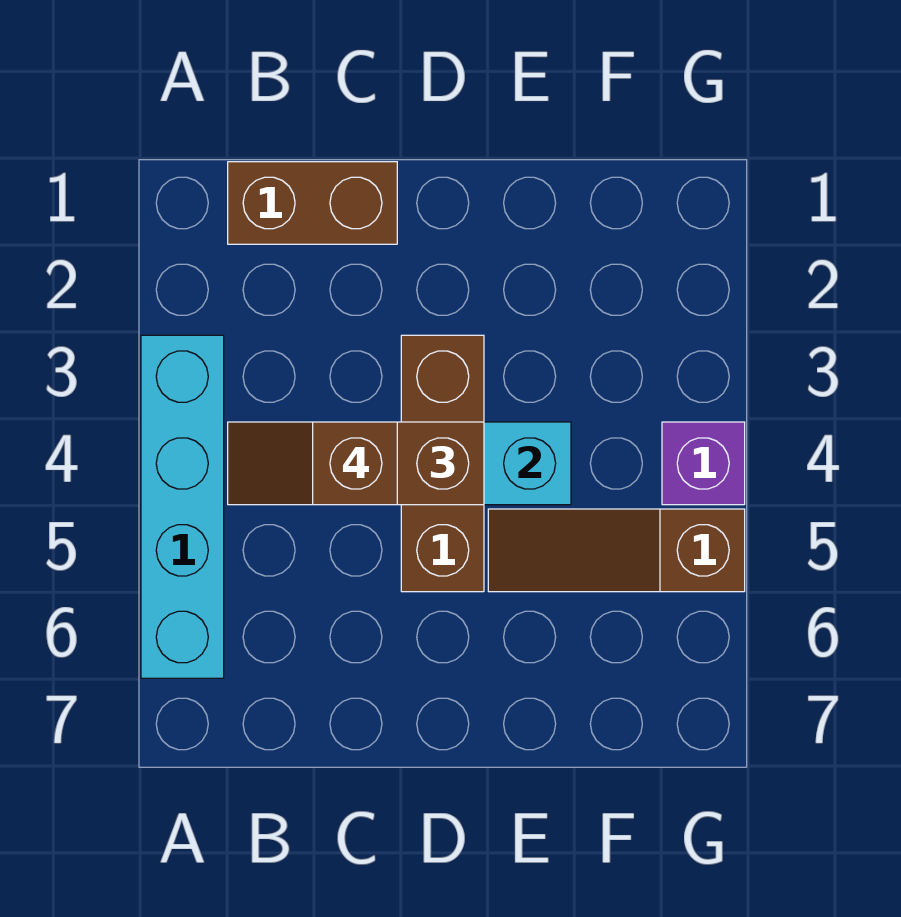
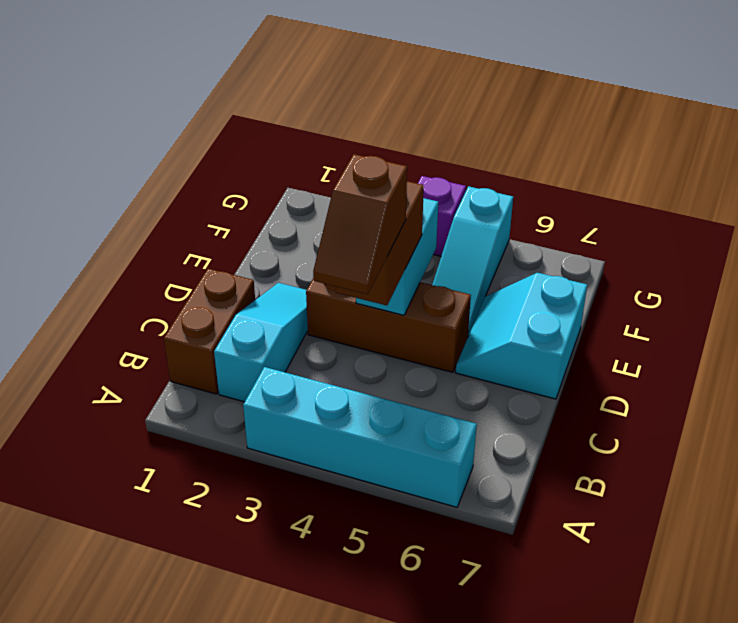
none -> cyan slope B2:D2 level 1 top B
none -> cyan slope D6:E7 level 1 top 7
brown slope E5:G5 level 1 top G -> cyan slope E5:G5 level 1 top G

